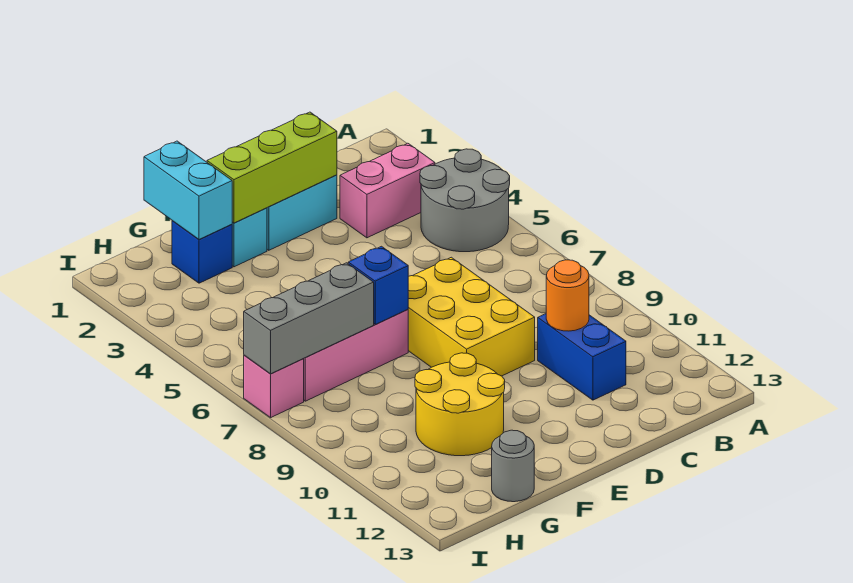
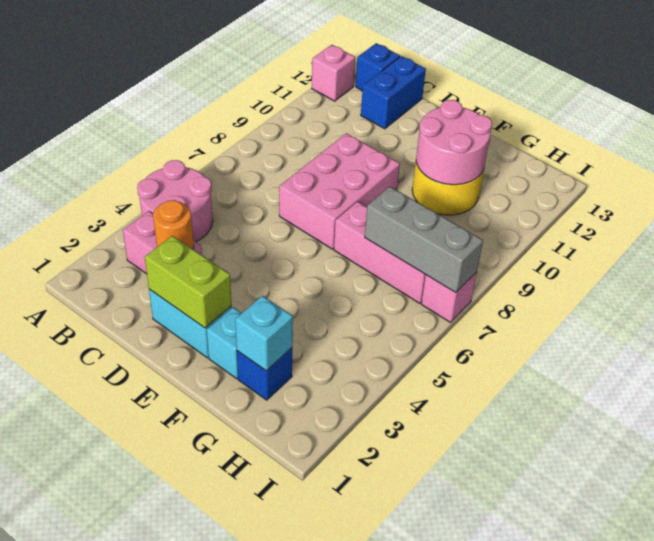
grey round brick A4:B5 level 1 -> pink round brick A4:B5 level 1
none -> pink brick A12 level 1
blue brick C10:C11 level 1 -> blue brick C12:C13 level 1
orange round brick C10 level 2 -> orange round brick C3 level 2
lime brick D2:F2 level 2 -> lime brick D2:E2 level 2
yellow brick D7:E9 level 1 -> pink brick D7:E9 level 1
blue brick F7 level 2 -> blue brick B13 level 1
none -> pink round brick F10:G11 level 2
cyan brick G1:G2 level 2 -> cyan brick G2 level 2
grey round brick G13 level 1 -> none

